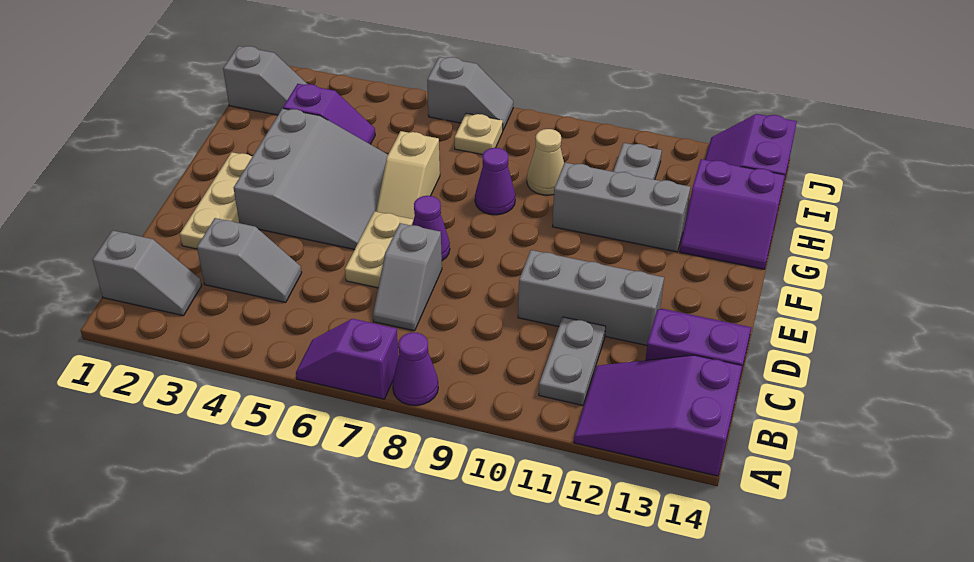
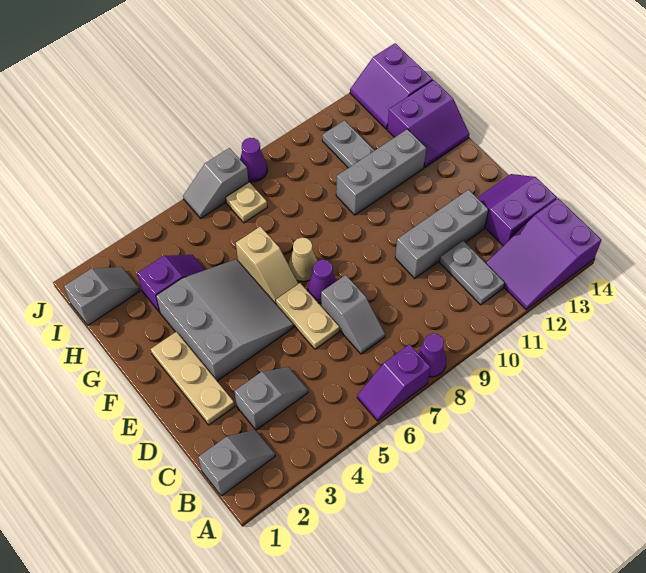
purple cone G8 level 1 -> purple cone J8 level 1
tan cone H9 level 1 -> tan cone F7 level 1
grey slope J6:J7 level 1 top 6 -> grey slope J6:J7 level 1 top 7

